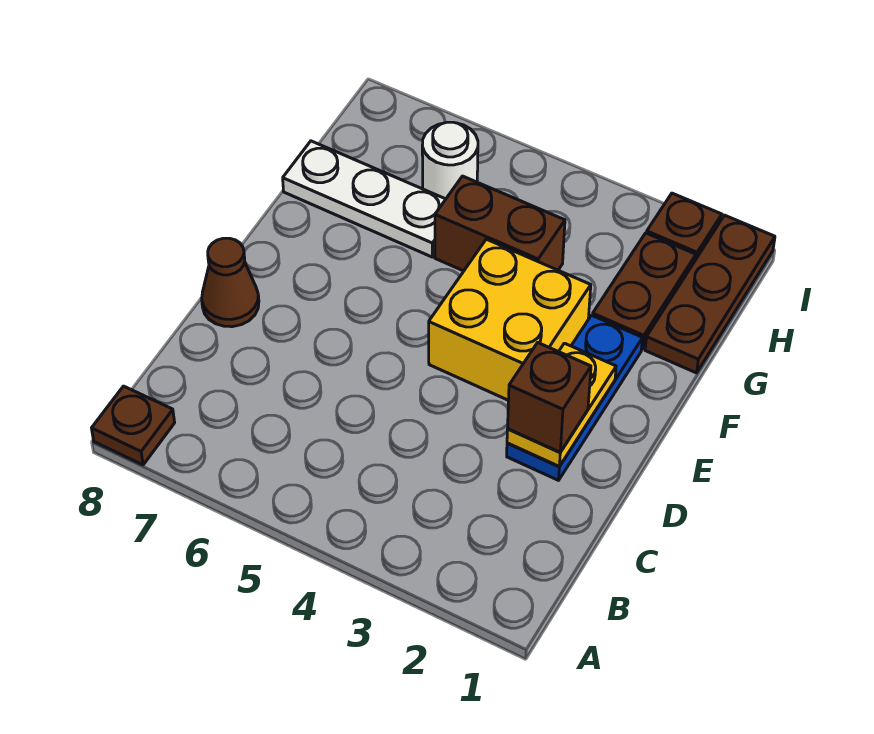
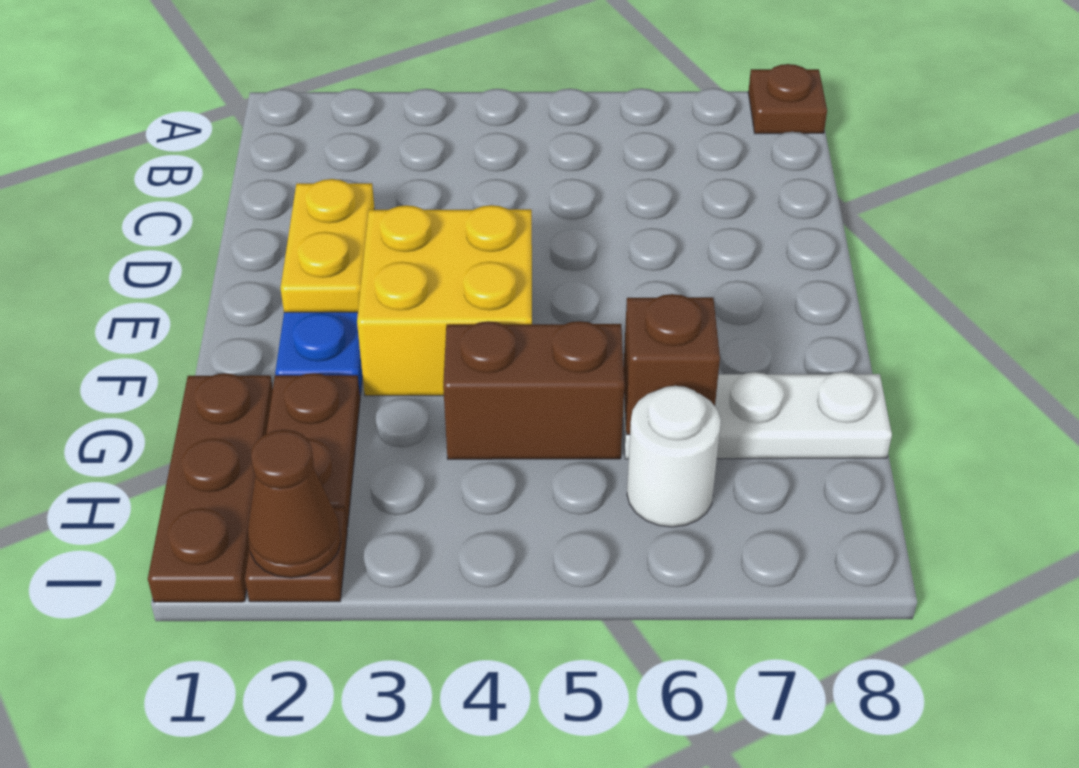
brown brick D2 level 3 -> brown brick G6 level 2
brown cone D8 level 1 -> brown cone I2 level 2

